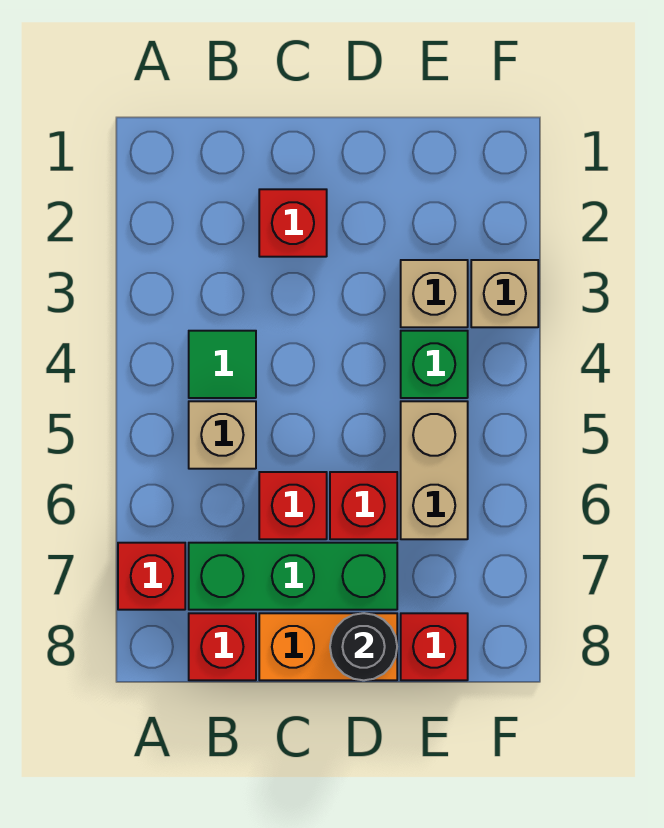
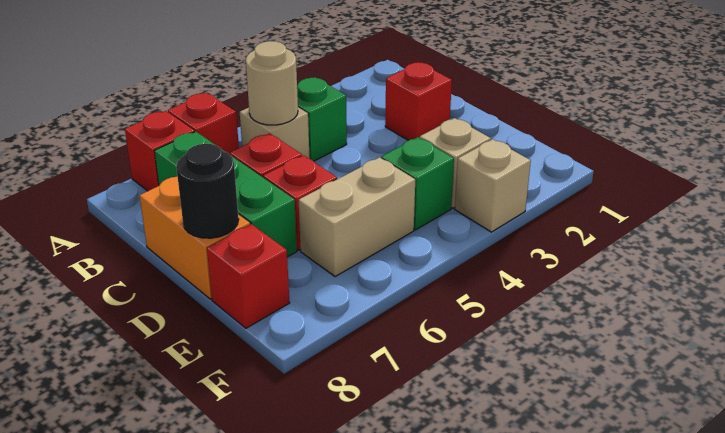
green tile B4 level 1 -> green brick B4 level 1
none -> tan round brick B5 level 2
red brick B8 level 1 -> red brick A6 level 1

